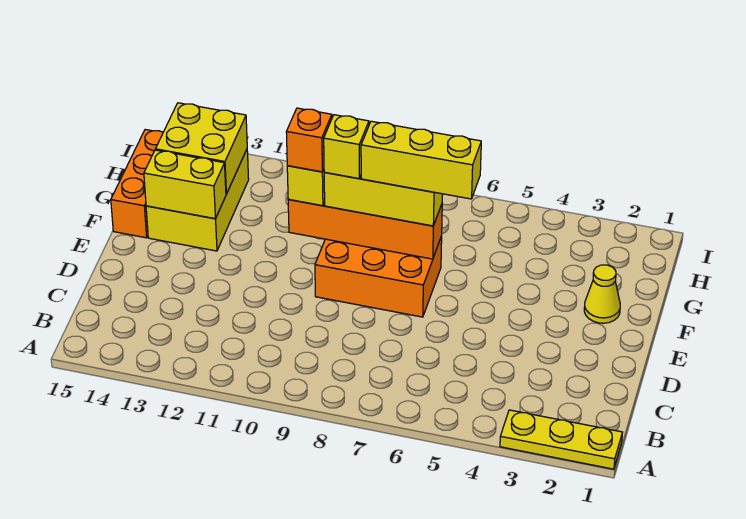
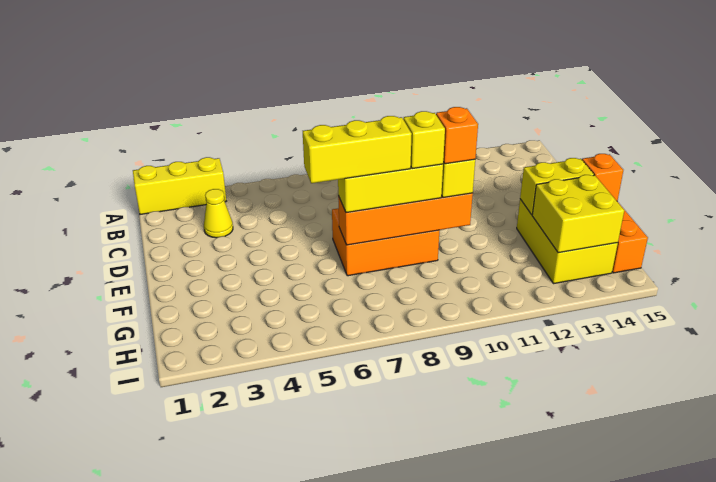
yellow plate A1:A3 level 1 -> yellow brick A1:A3 level 1
yellow cone F2 level 1 -> yellow cone C3 level 1
none -> orange brick F15 level 2

